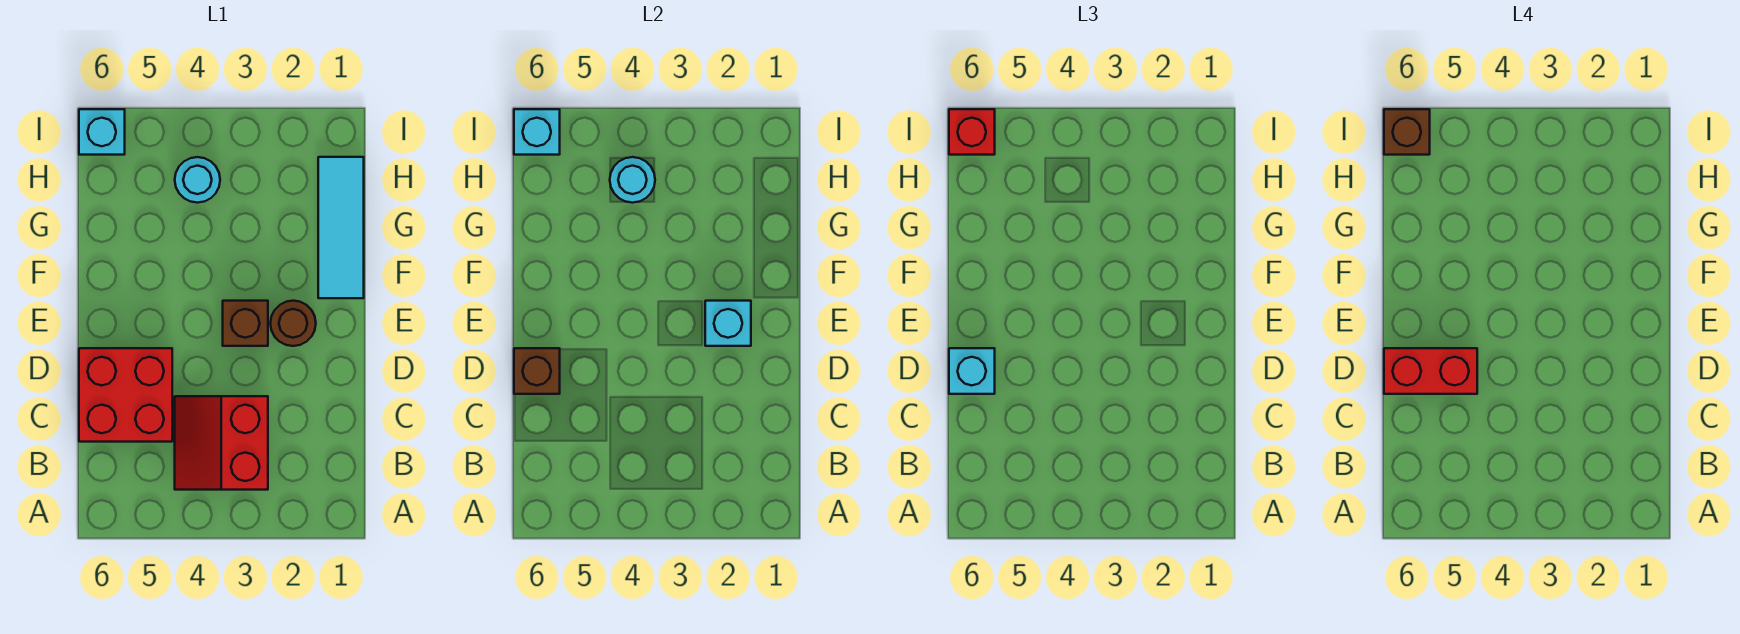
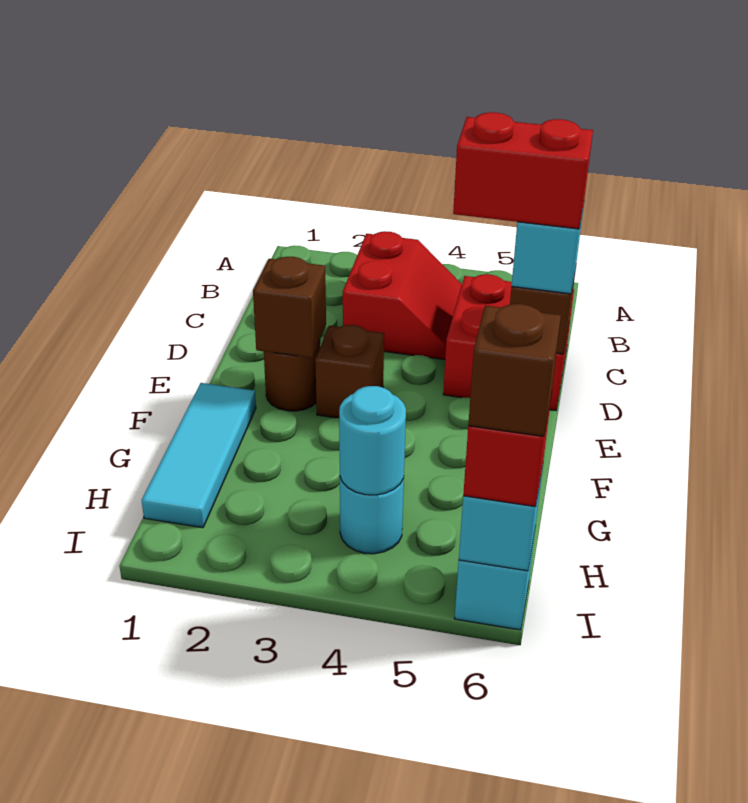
cyan brick E2 level 2 -> brown brick E2 level 2

